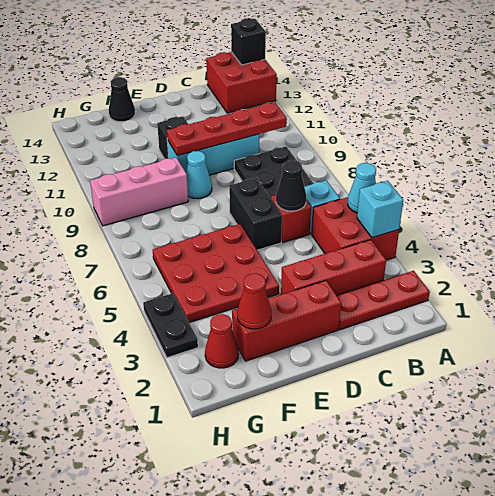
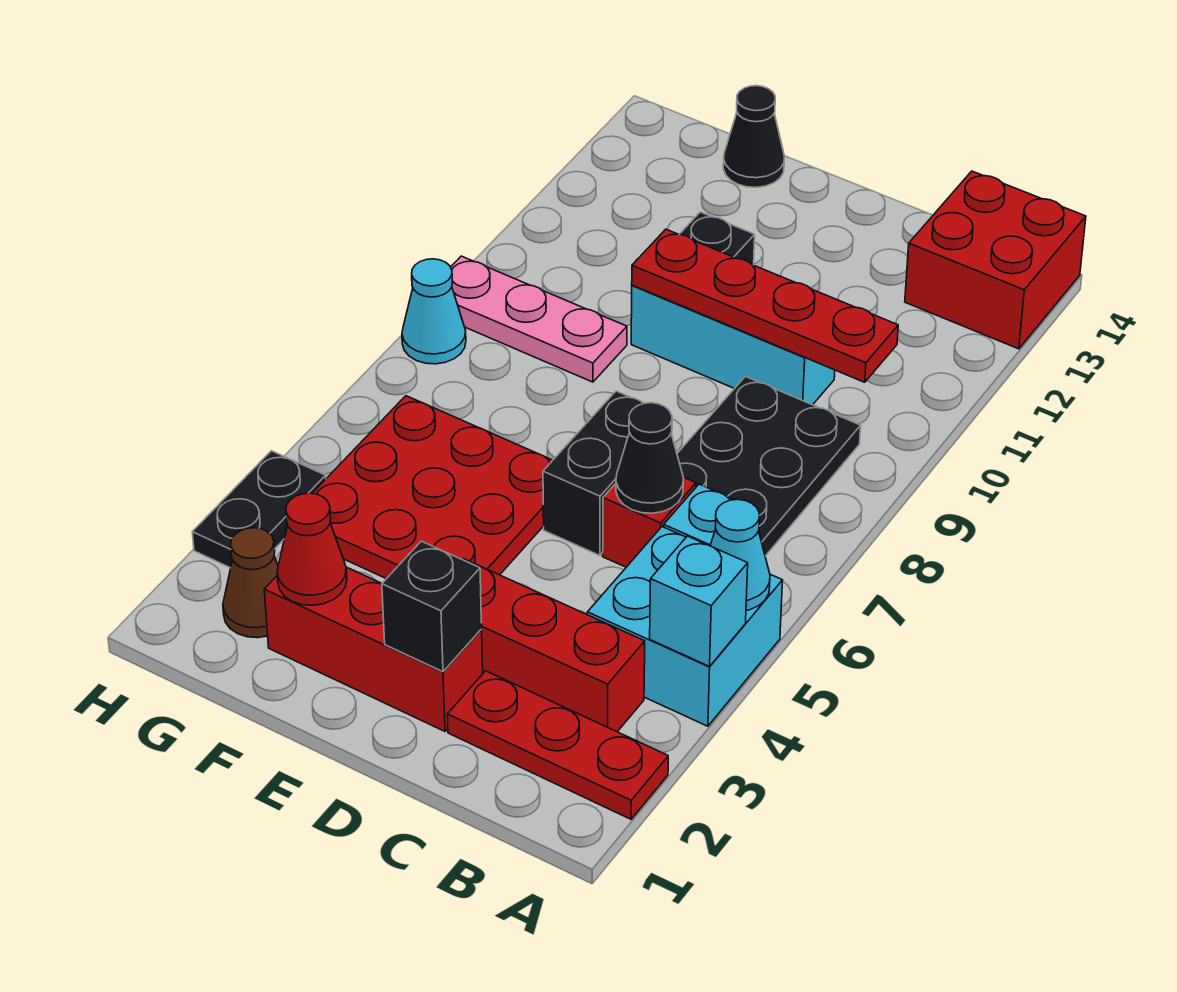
red brick A4:B5 level 1 -> cyan brick A4:B5 level 1
black brick A14 level 2 -> black brick D2 level 2
cyan cone E9 level 1 -> cyan cone H8 level 1
pink brick F9:H9 level 1 -> pink plate F9:H9 level 1
red cone G2 level 1 -> brown cone G2 level 1

